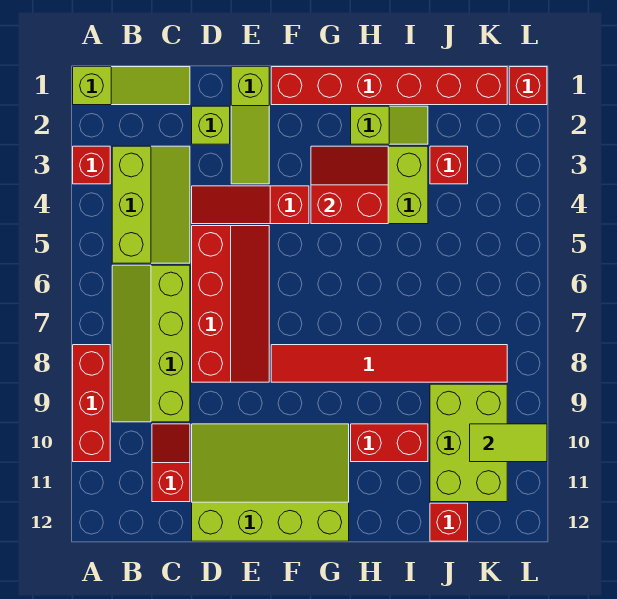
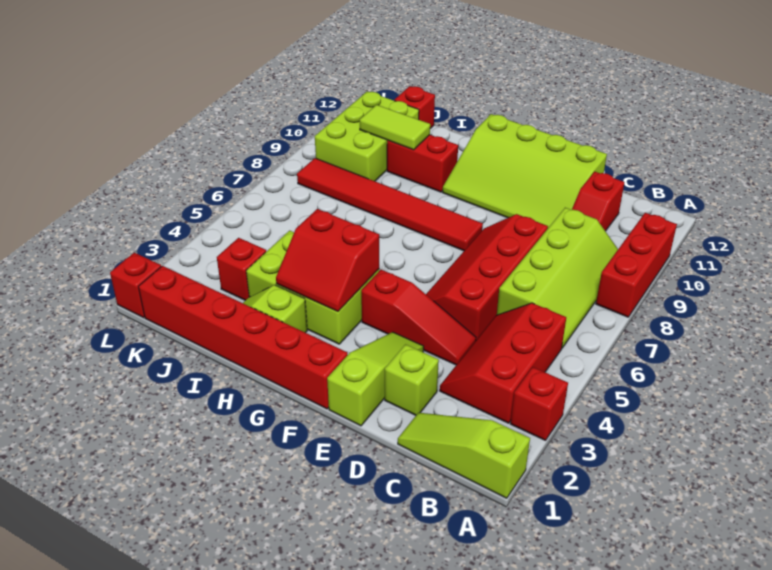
lime slope B3:C5 level 1 top B -> red slope B3:C5 level 1 top B
lime tile K10:L10 level 2 -> lime tile I10:J10 level 2

